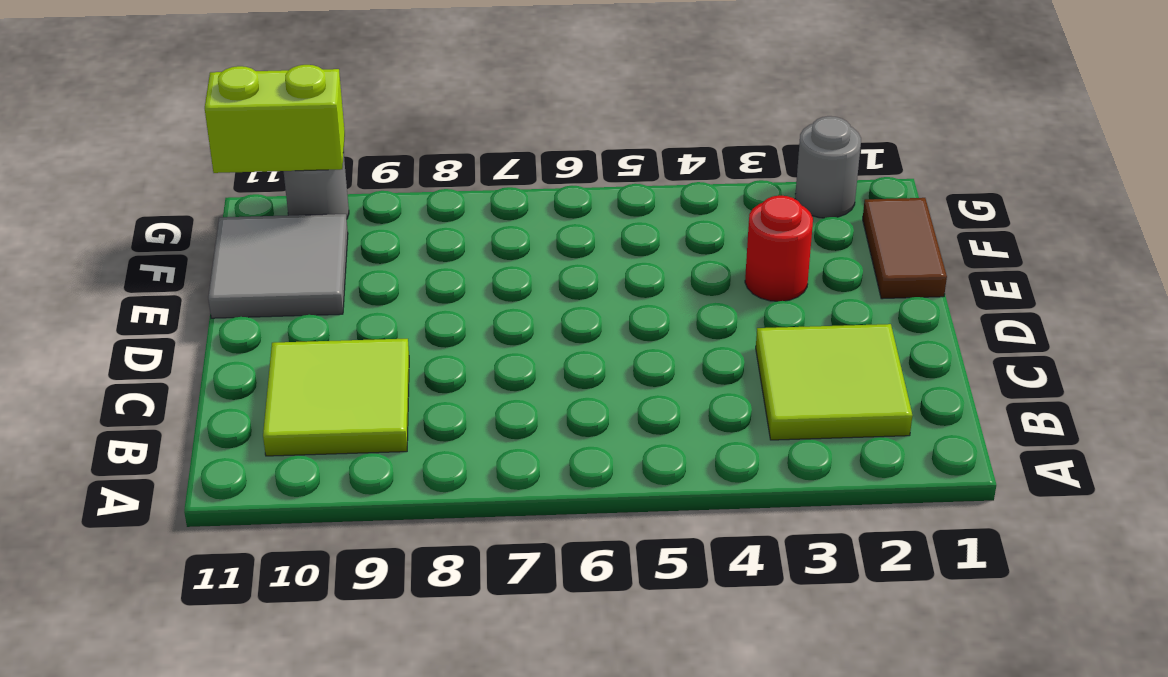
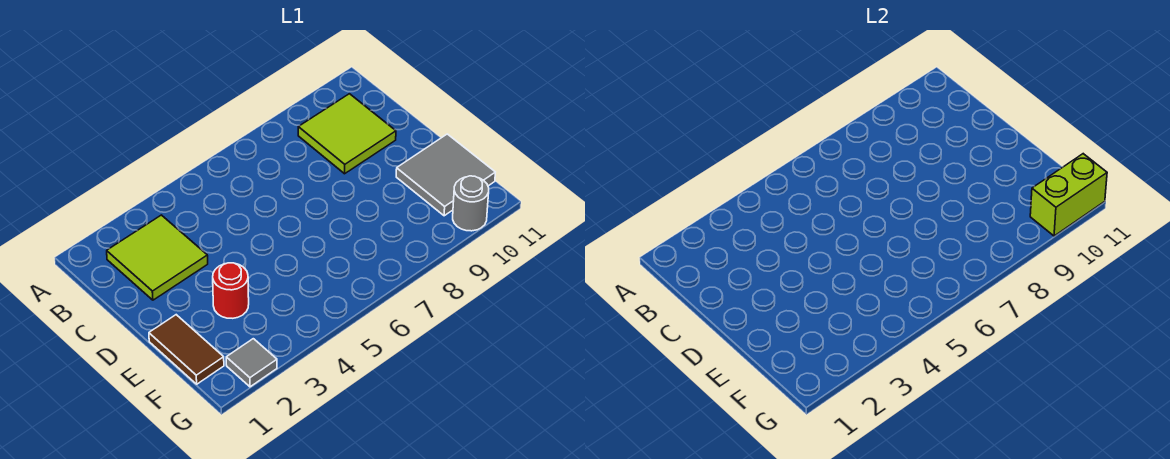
grey round brick G2 level 1 -> grey tile G2 level 1

